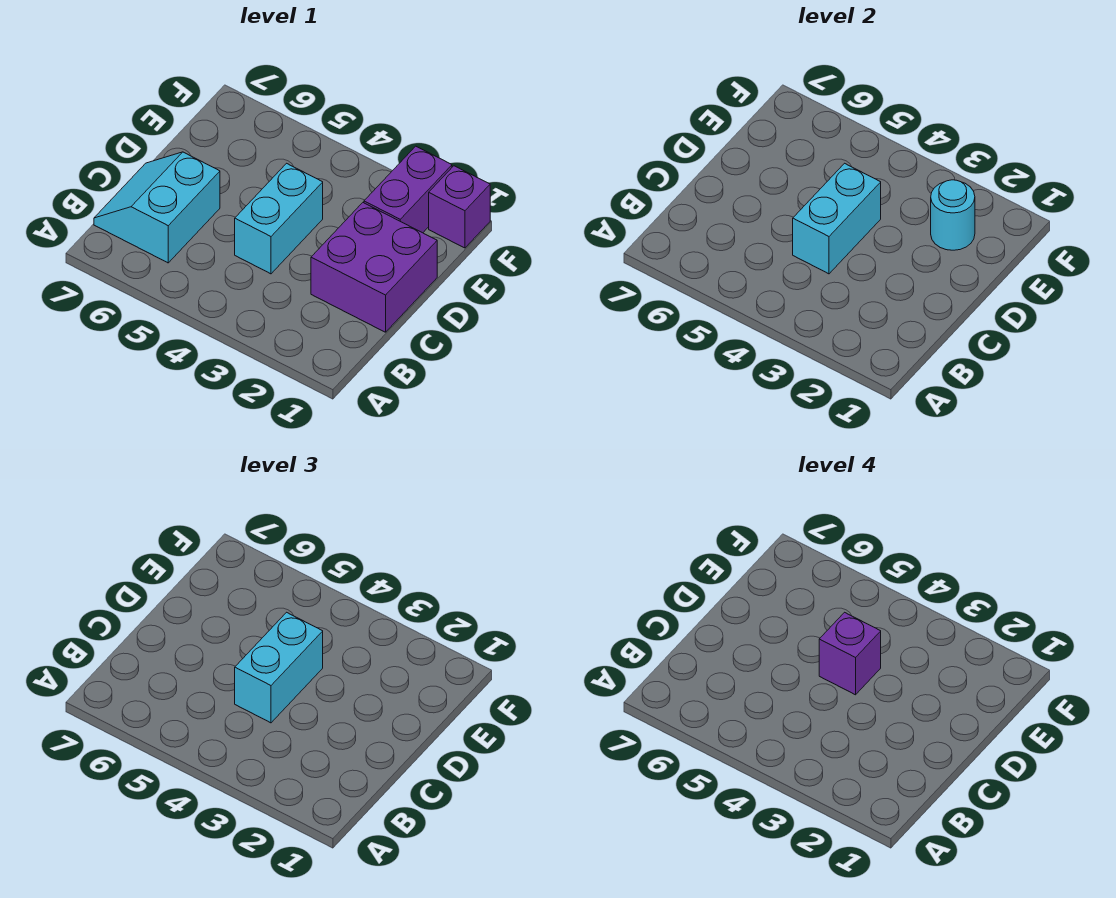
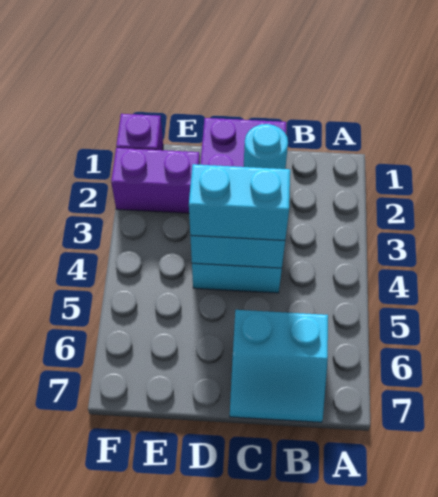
purple brick D4 level 4 -> none
cyan round brick E2 level 2 -> cyan round brick C2 level 2

